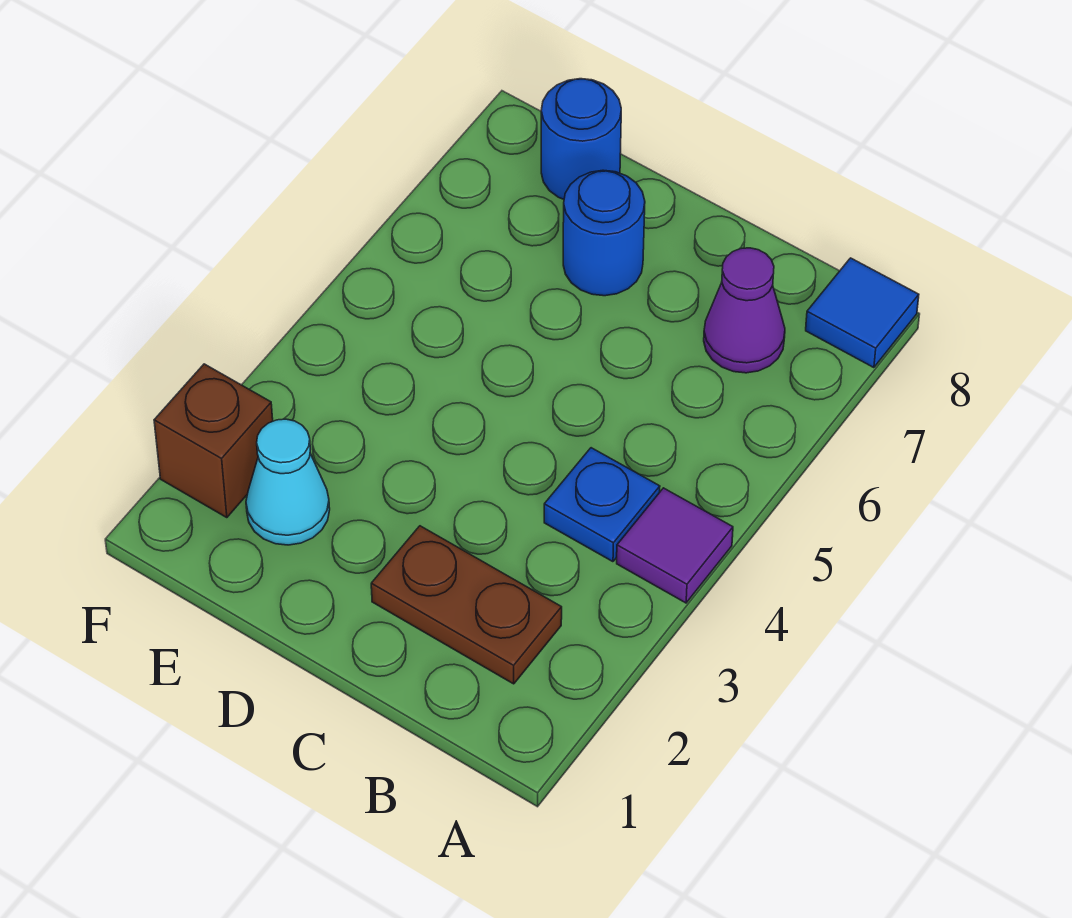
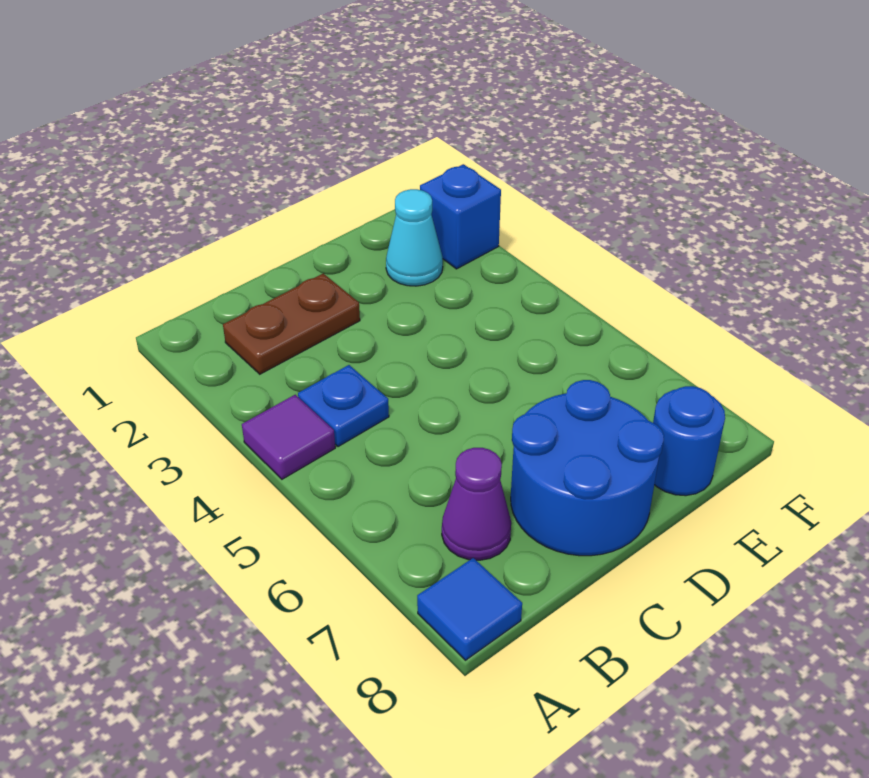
blue round brick D7 level 1 -> blue round brick C7:D8 level 1
brown brick F2 level 1 -> blue brick F2 level 1

